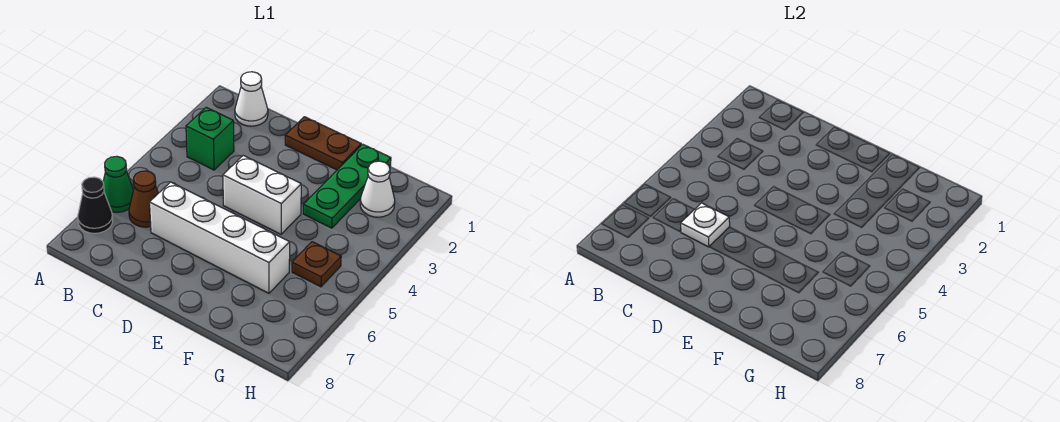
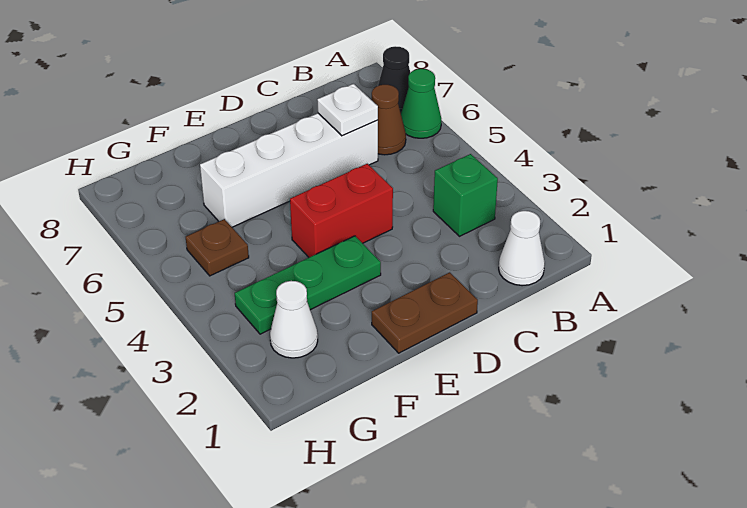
white brick D4:E4 level 1 -> red brick D4:E4 level 1
green plate F1:F3 level 1 -> green plate E3:G3 level 1

